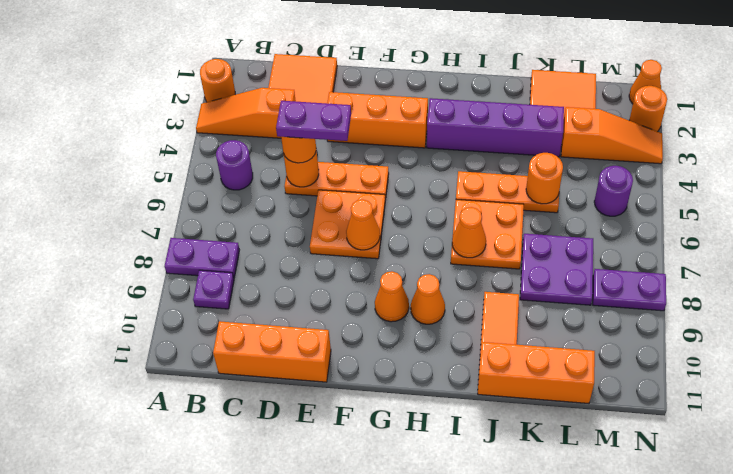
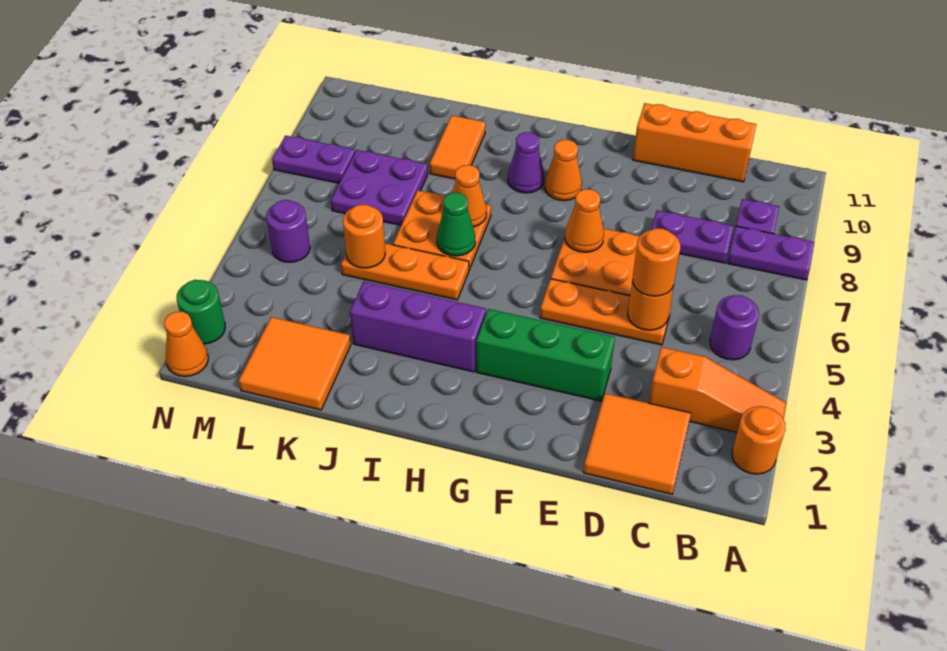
purple plate D5:E5 level 4 -> purple plate C8:D8 level 1
orange brick E3:G3 level 1 -> green brick E3:G3 level 1
purple brick H3:K3 level 1 -> purple brick H3:J3 level 1
orange cone H9 level 1 -> purple cone H9 level 1
none -> green cone I6 level 2
orange brick J11:L11 level 1 -> none
orange slope L3:N3 level 1 top L -> none
orange round brick N2 level 1 -> green round brick N2 level 1

